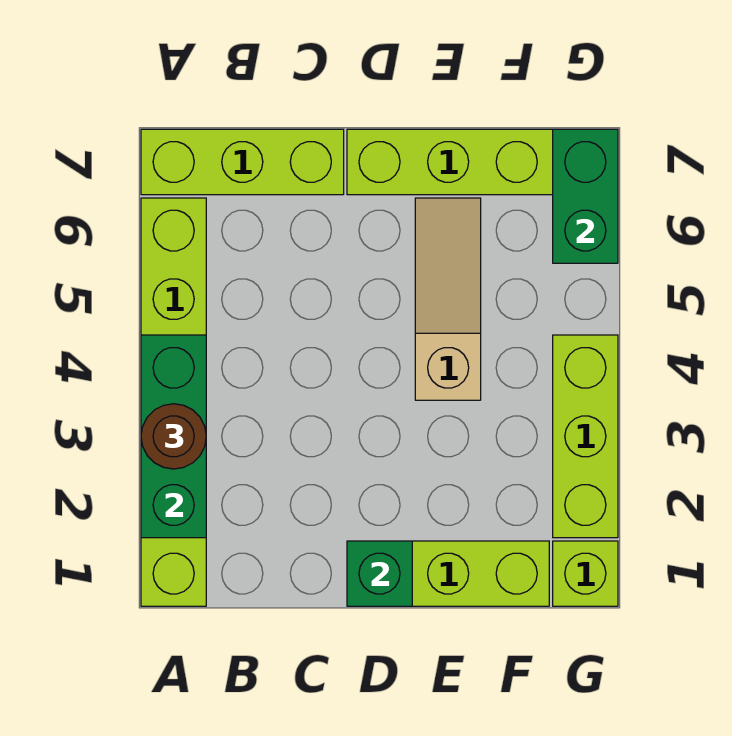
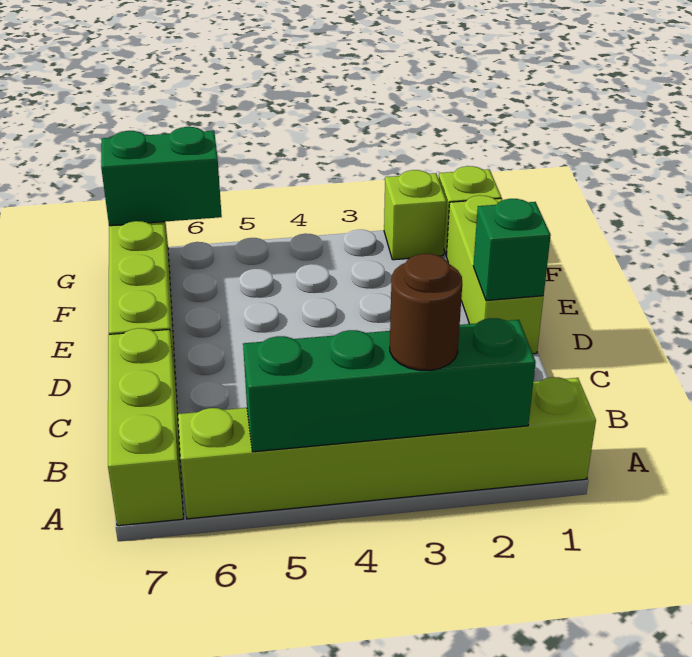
green brick A2:A4 level 2 -> green brick A2:A5 level 2
tan slope E4:E6 level 1 top 4 -> none
lime brick G2:G4 level 1 -> lime brick G2 level 1

